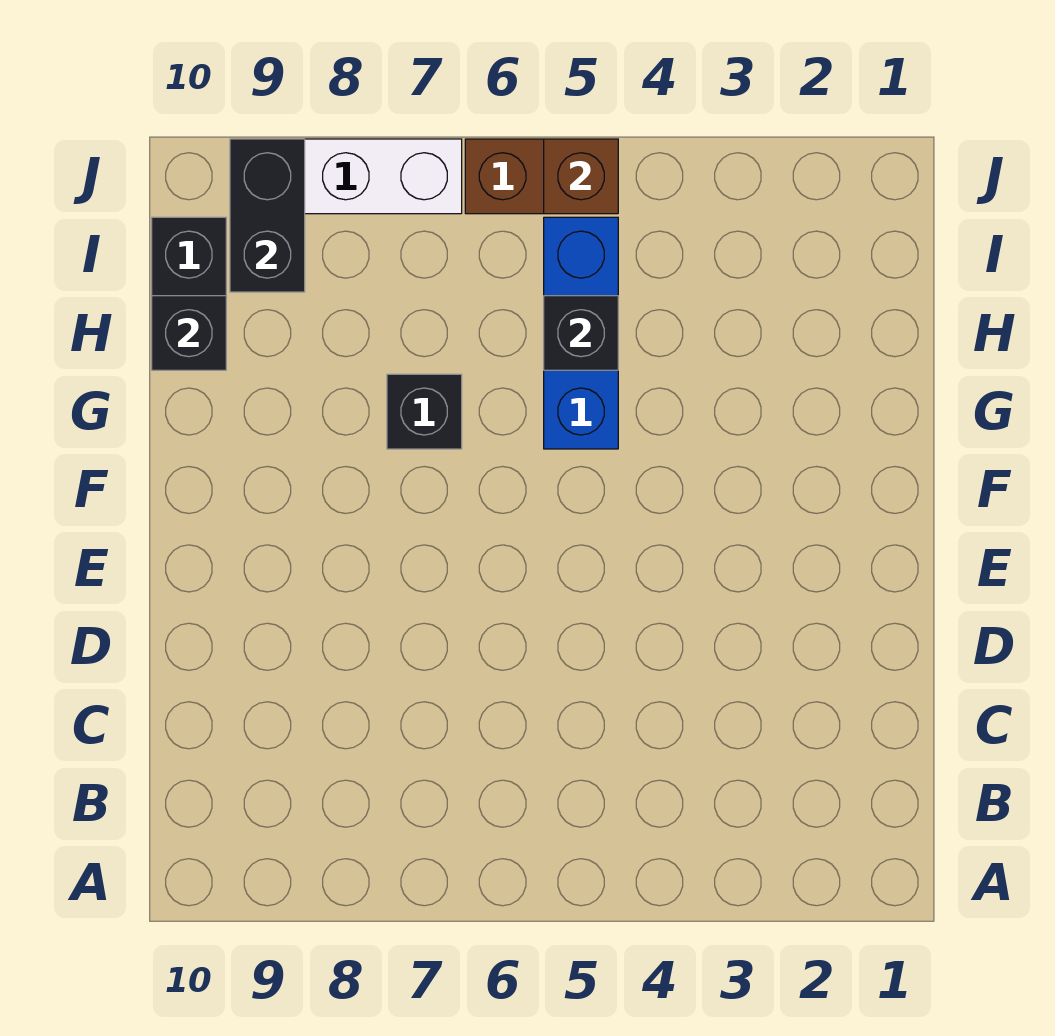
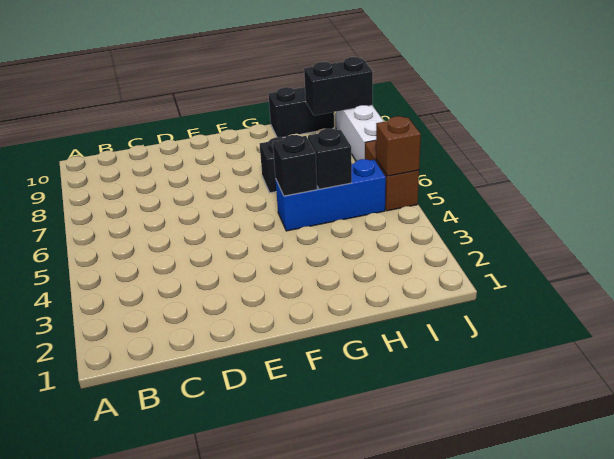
black brick H10 level 2 -> black brick G5 level 2

